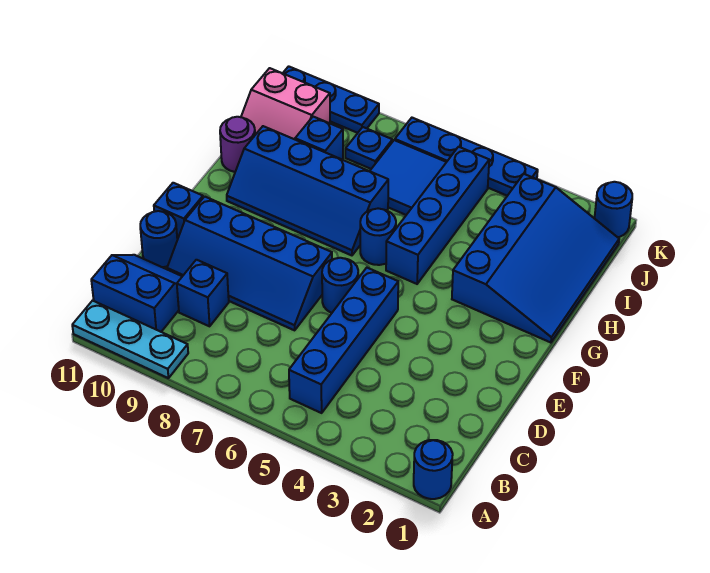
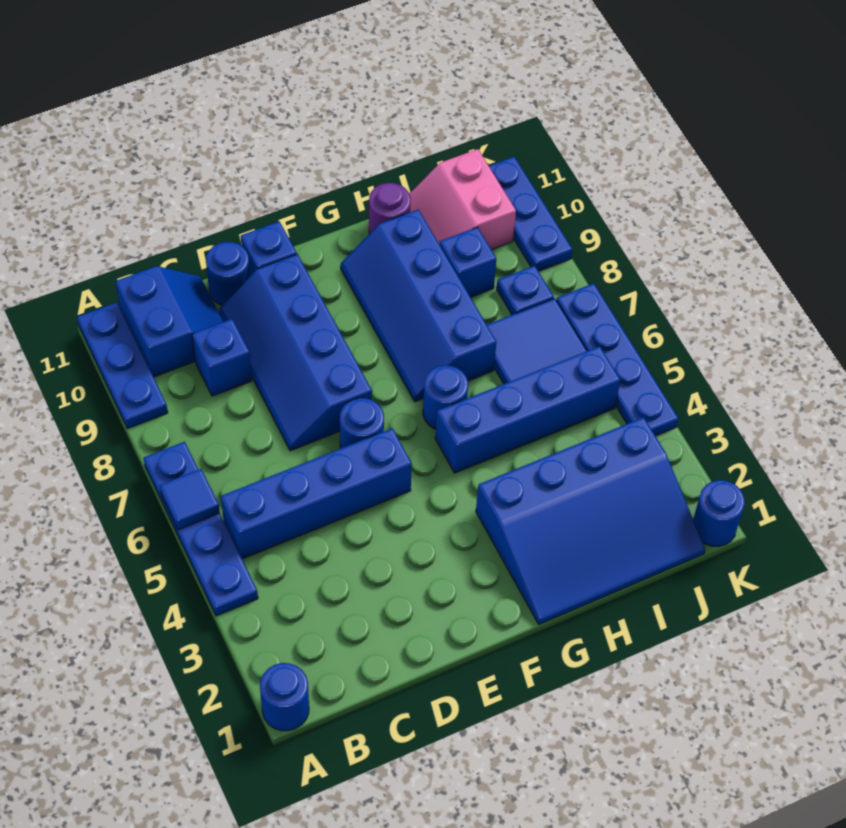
none -> blue plate A4:A7 level 1
none -> blue tile A6 level 2
cyan plate A9:A11 level 1 -> blue plate A9:A11 level 1

